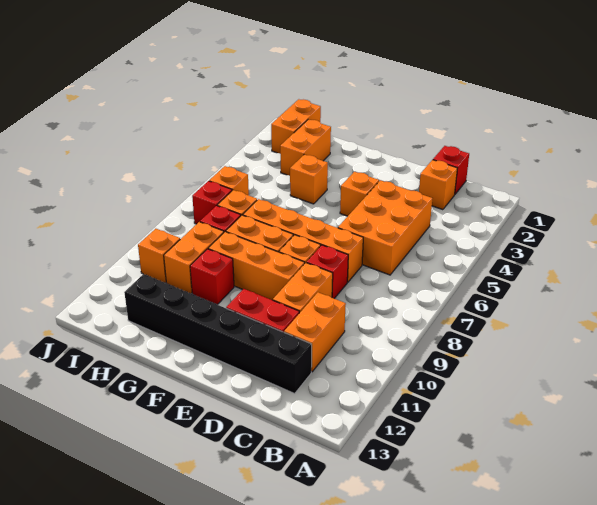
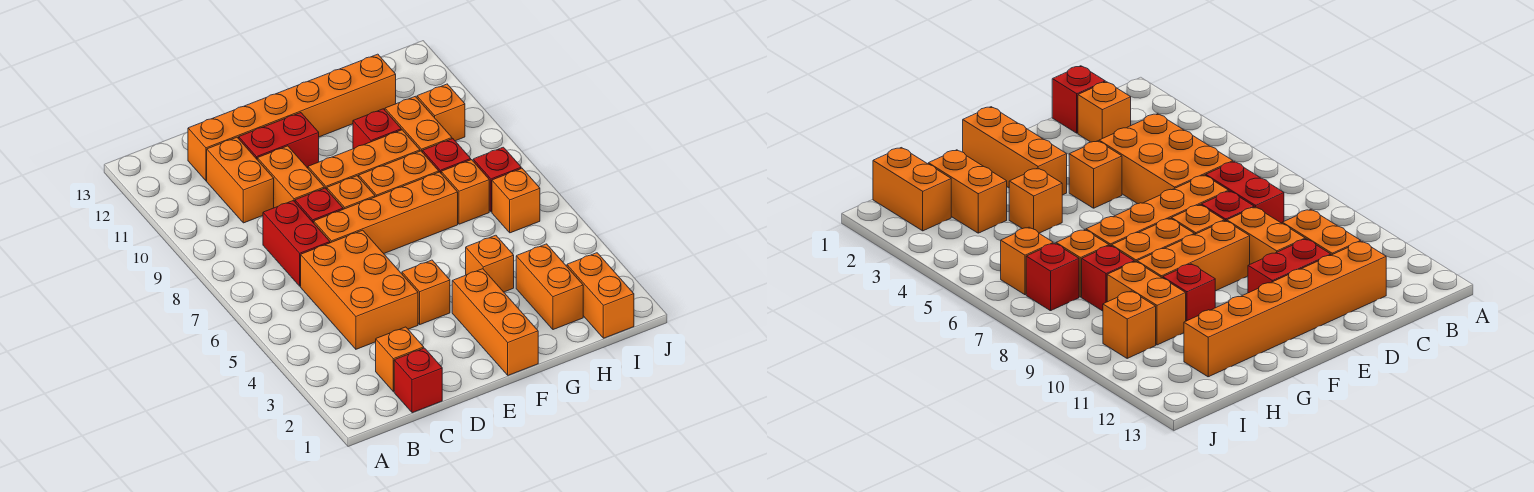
none -> red brick C7:C8 level 1
black brick C12:H12 level 1 -> orange brick C12:H12 level 1
none -> orange brick F1:F3 level 1

